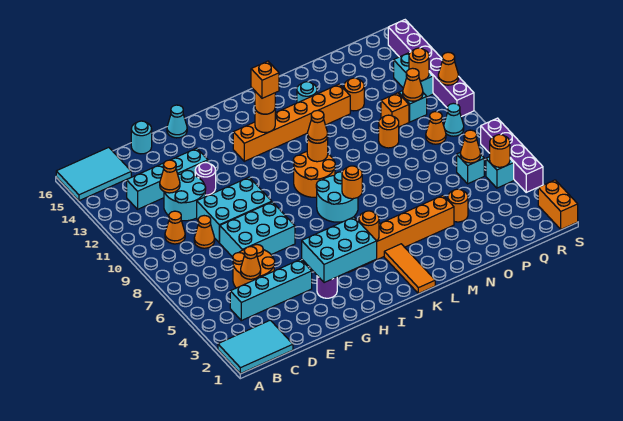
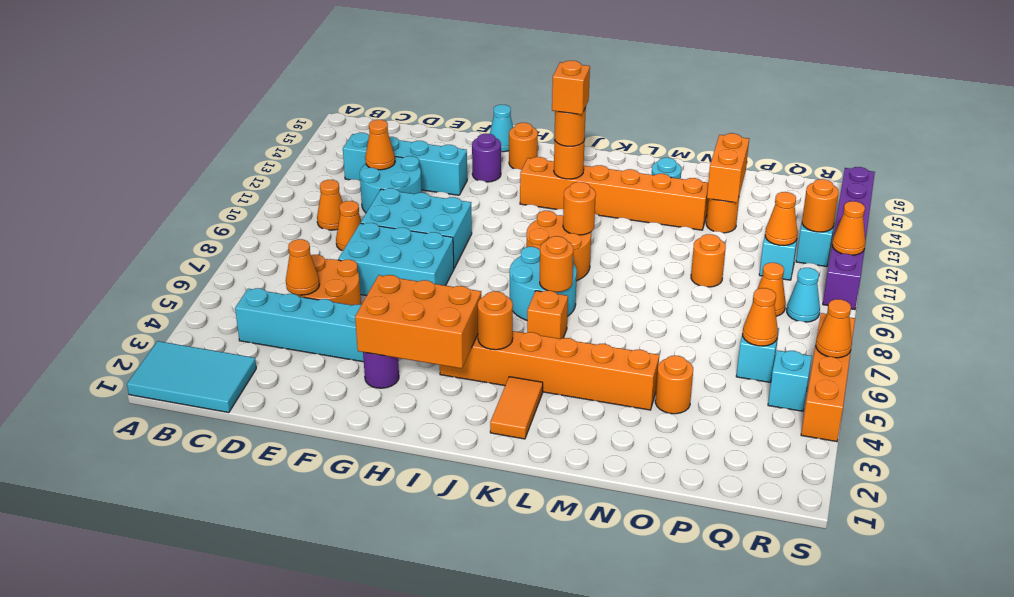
cyan tile A15:C16 level 1 -> none
cyan round brick E16 level 1 -> none
purple round brick F12 level 1 -> purple round brick G14 level 1
cyan brick G3:I4 level 2 -> orange brick G3:I4 level 2
orange tile K1:K3 level 1 -> orange tile K2:K3 level 1
orange cone K10 level 3 -> orange cone S6 level 2
orange brick P11 level 1 -> orange brick K6 level 1
orange round brick R5 level 2 -> orange round brick H15 level 1
orange brick S1:S2 level 1 -> orange brick O13:O14 level 2
purple brick S4:S7 level 1 -> orange brick S4:S7 level 1

